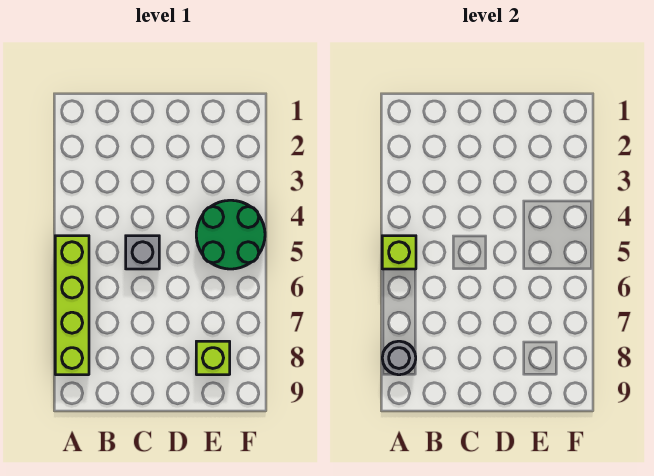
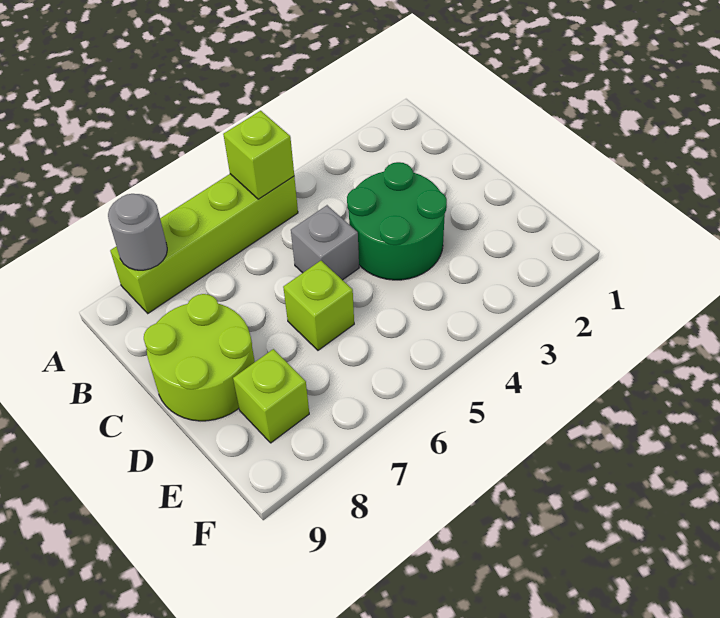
none -> lime round brick C8:D9 level 1
none -> lime brick D6 level 1
green round brick E4:F5 level 1 -> green round brick C3:D4 level 1

